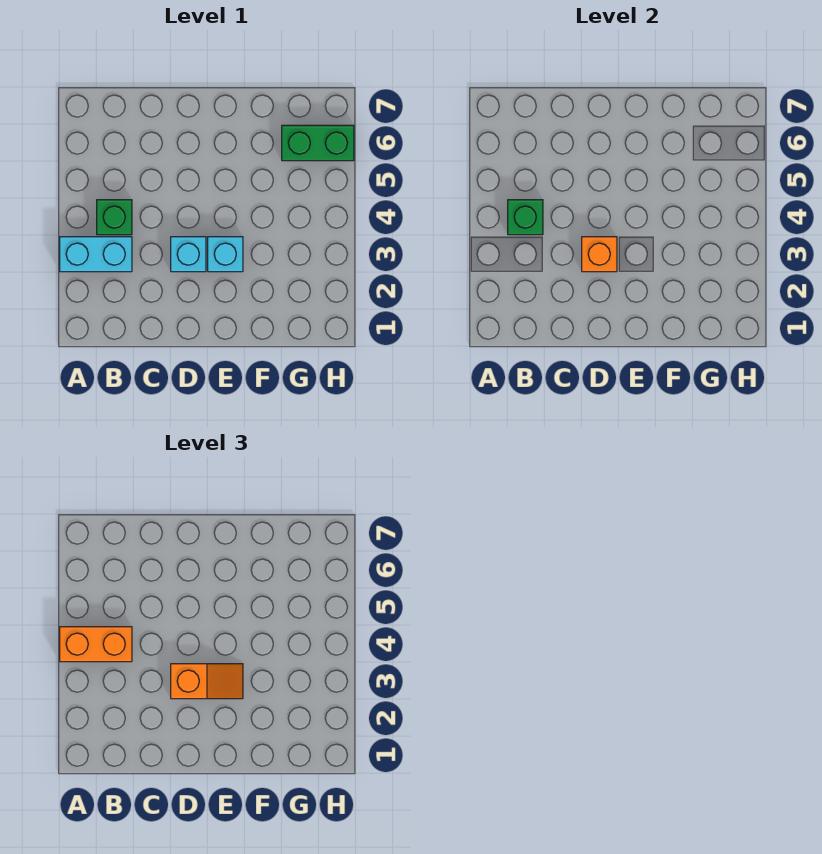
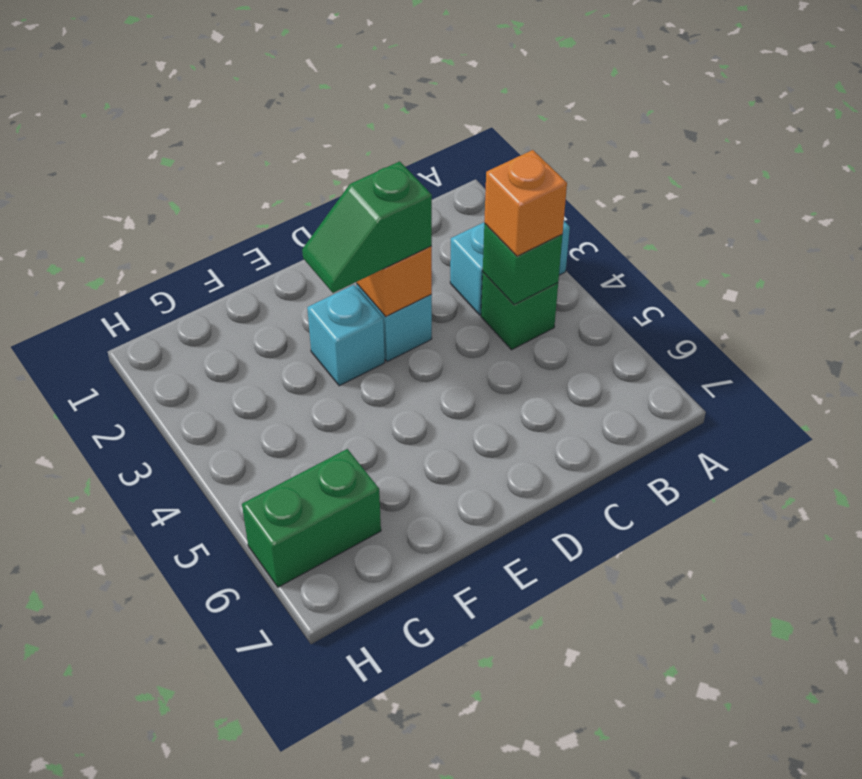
orange brick A4:B4 level 3 -> orange brick B4 level 3
orange slope D3:E3 level 3 top D -> green slope D3:E3 level 3 top D

